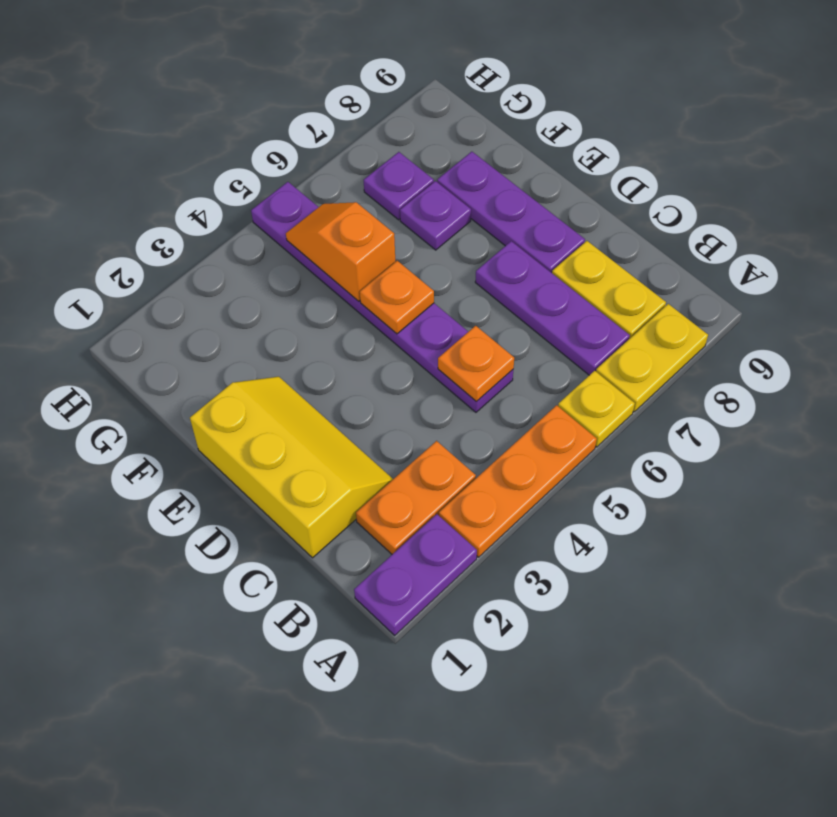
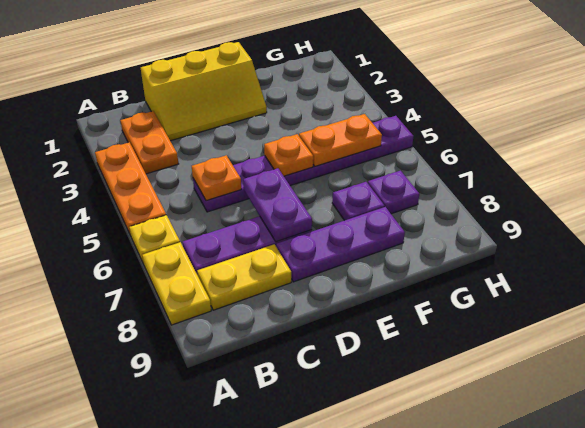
purple plate A1:A2 level 1 -> purple plate D6:D7 level 2
orange slope F5:G5 level 2 top F -> orange plate F5:G5 level 2

